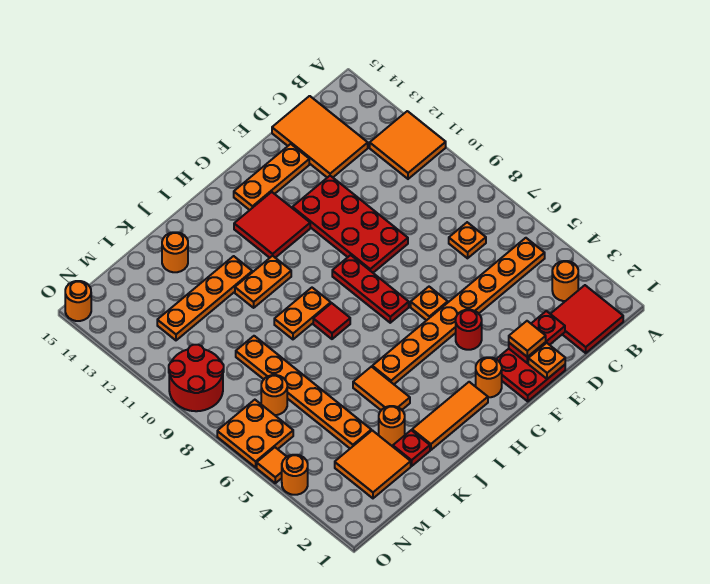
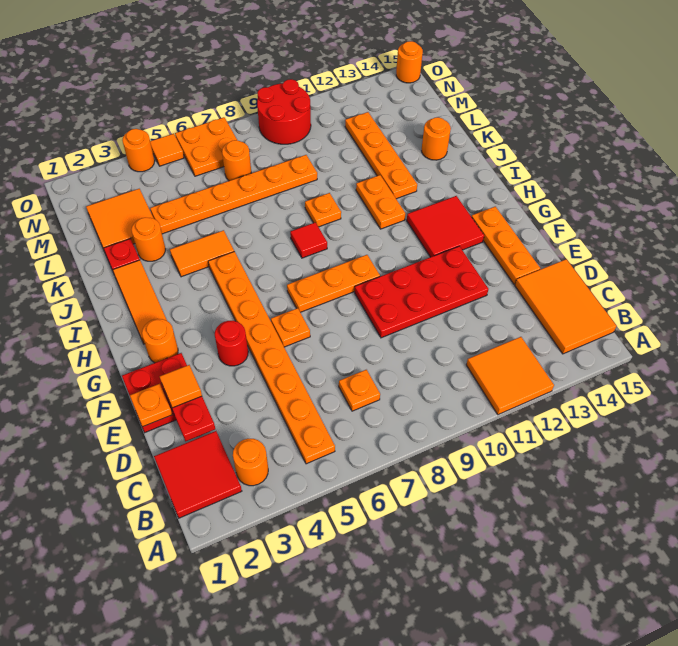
orange tile C13:D15 level 1 -> orange tile B14:D15 level 1
red plate G7:G9 level 1 -> orange plate G7:G9 level 1
orange plate I9:J9 level 1 -> orange plate J9 level 1

